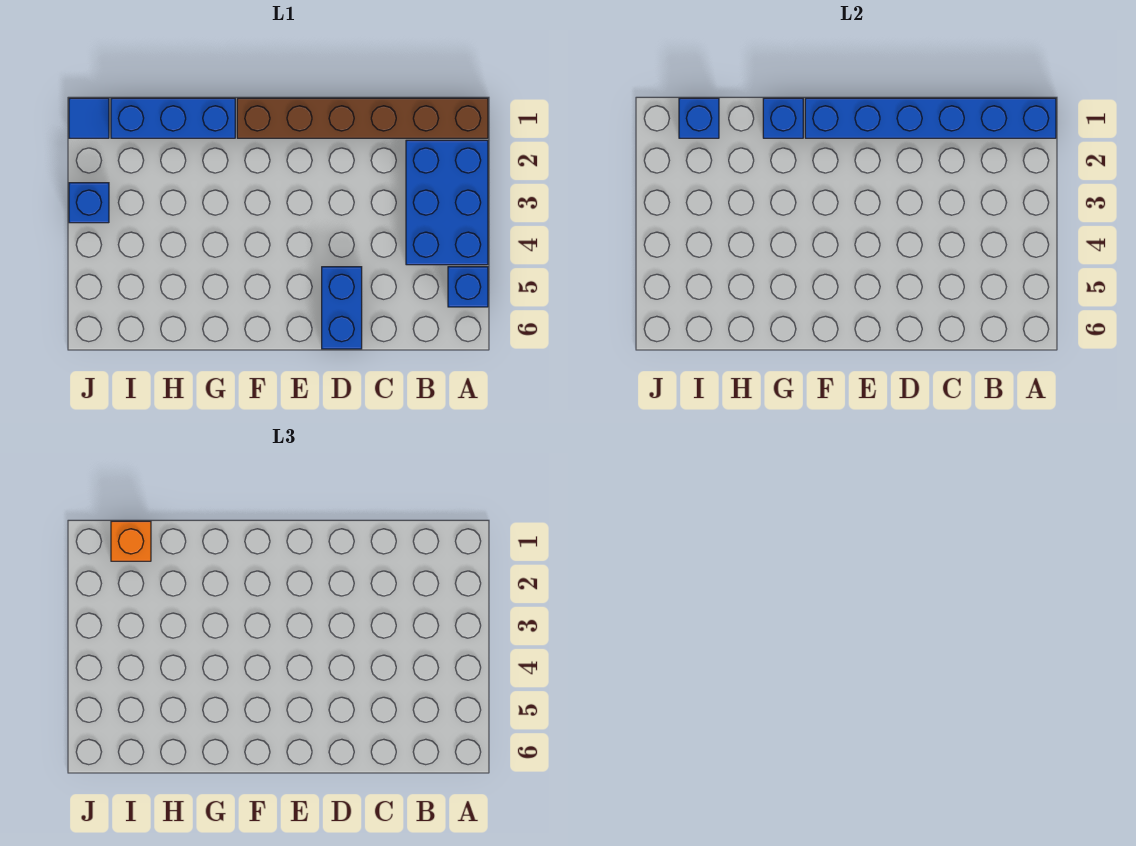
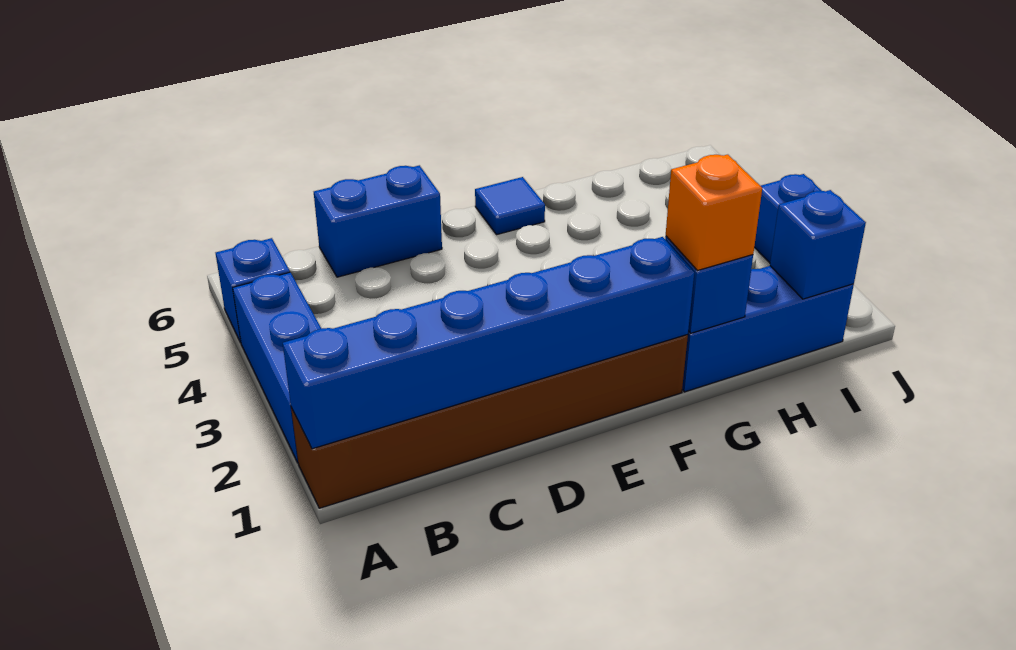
blue brick A2:B4 level 1 -> blue brick A2:A4 level 1
blue brick D5:D6 level 1 -> blue brick C6:D6 level 1
orange brick I1 level 3 -> orange brick G1 level 3
blue tile J1 level 1 -> blue tile F6 level 1

